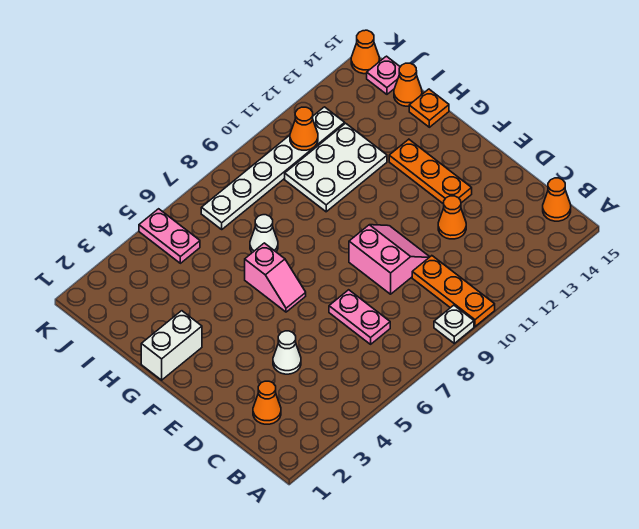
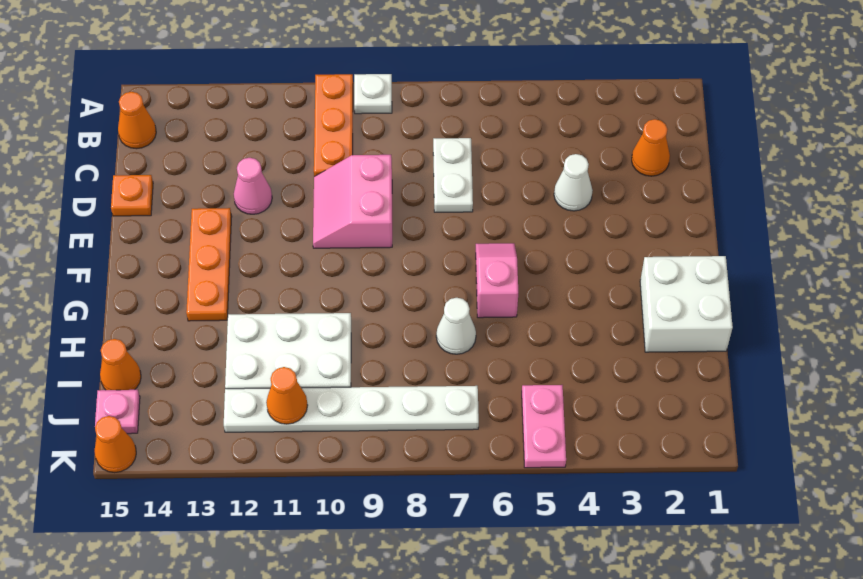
pink plate C7:D7 level 1 -> white plate C7:D7 level 1
orange cone D12 level 1 -> pink cone D12 level 1
white brick G1:G2 level 1 -> white brick G1:H2 level 1
orange plate H15 level 1 -> orange plate D15 level 1

